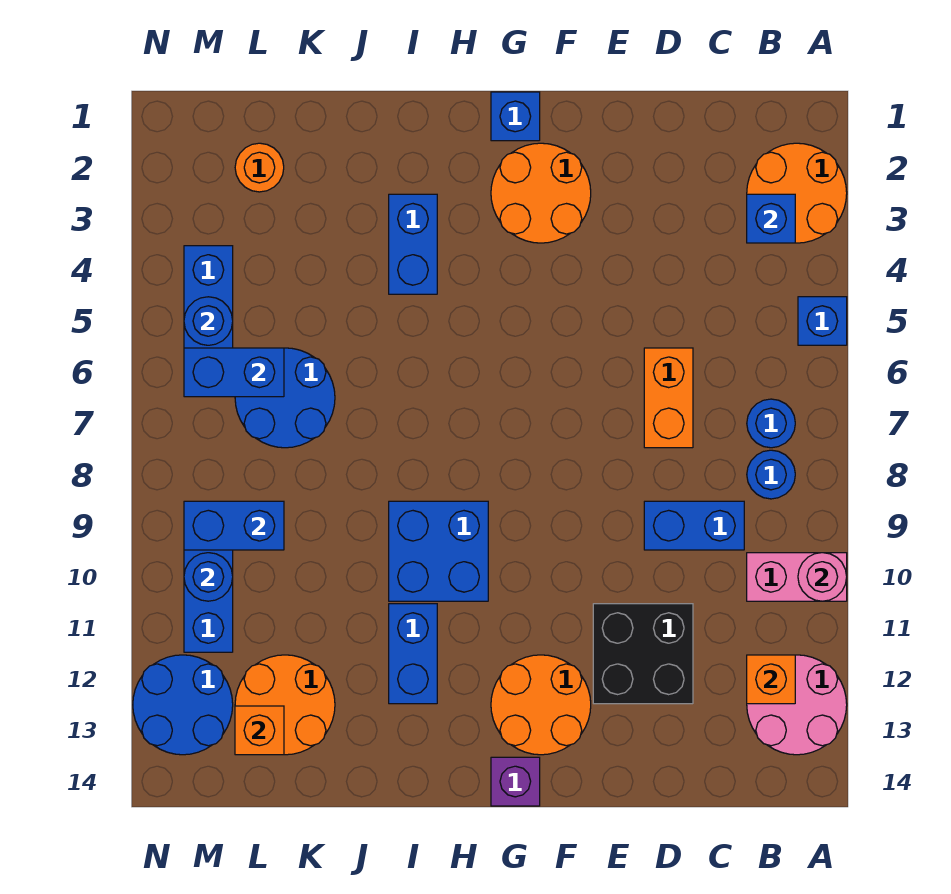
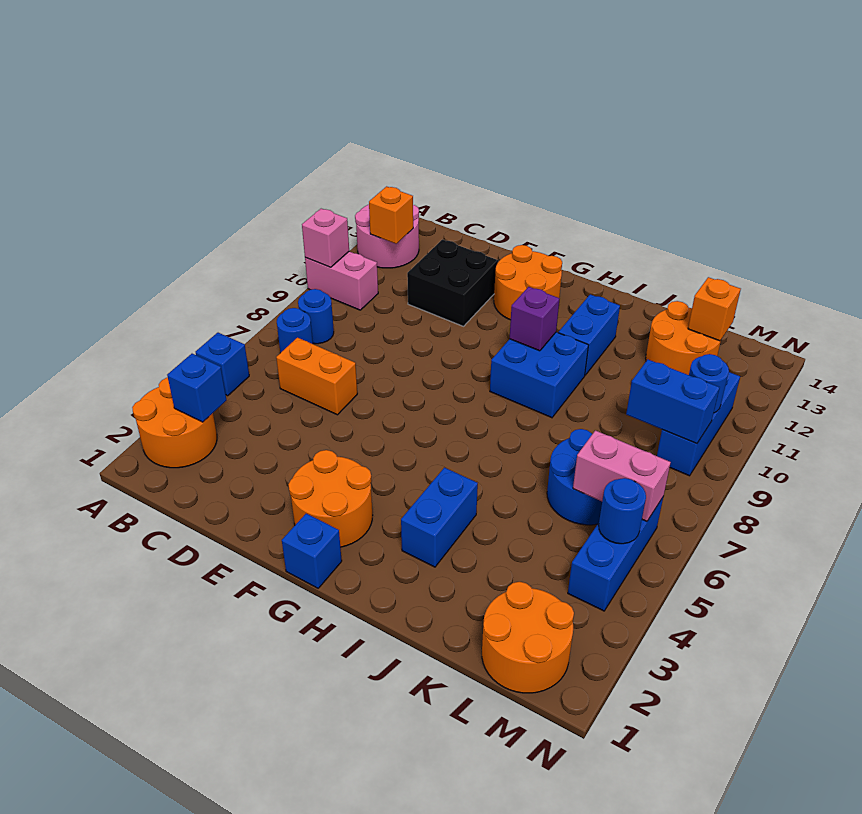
pink round brick A10 level 2 -> pink brick A10 level 2
blue brick C9:D9 level 1 -> none
orange brick D6:D7 level 1 -> orange brick C6:D6 level 1
purple brick G14 level 1 -> purple brick H10 level 2
orange round brick L2 level 1 -> orange round brick L1:M2 level 1
blue brick L6:M6 level 2 -> pink brick L6:M6 level 2
blue round brick M12:N13 level 1 -> none

